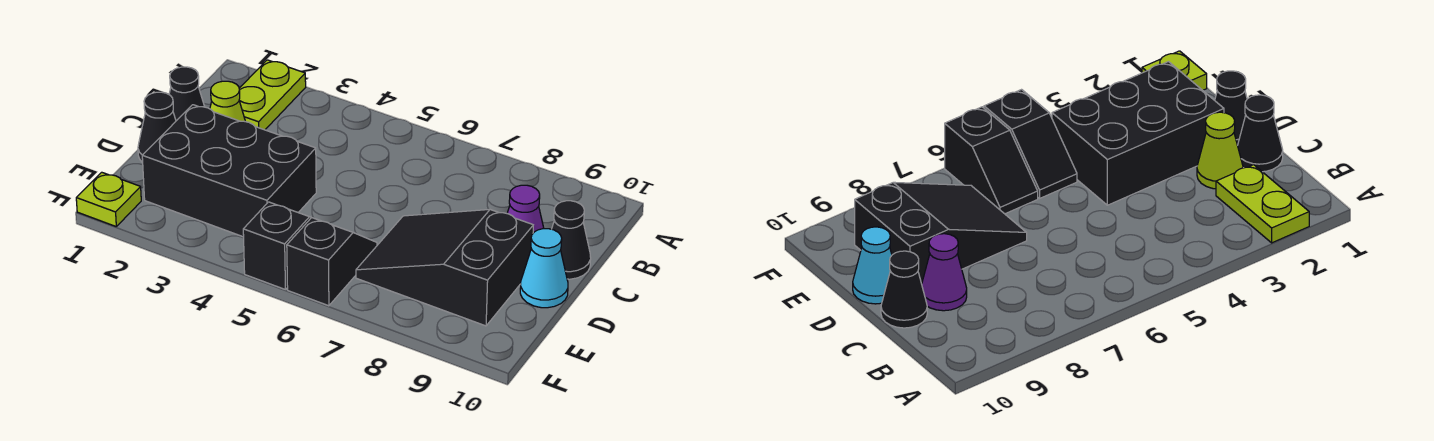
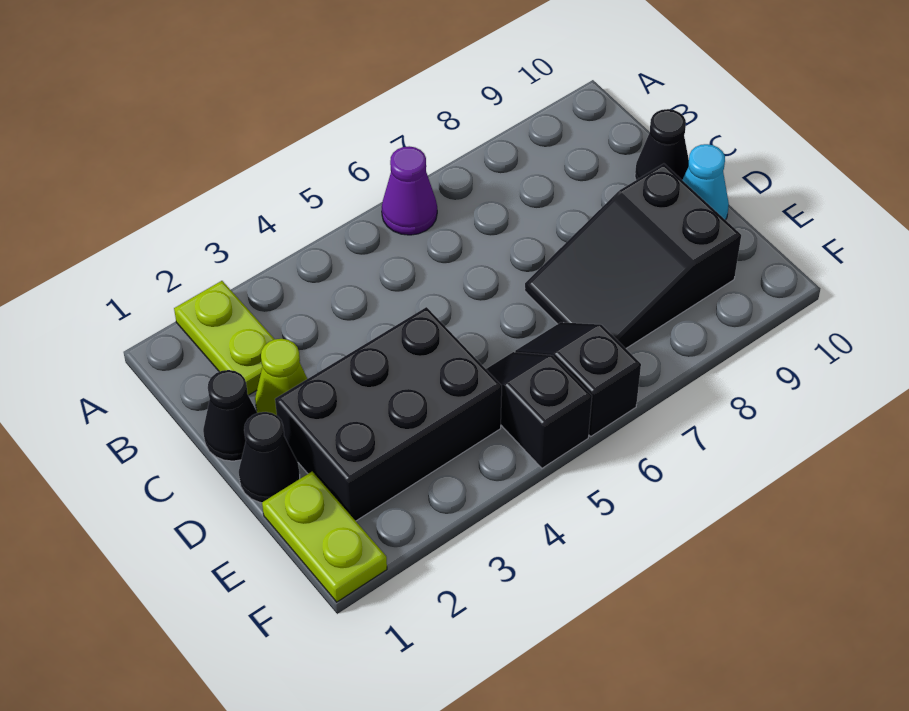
purple cone C9 level 1 -> purple cone A6 level 1
lime plate F1 level 1 -> lime plate E1:F1 level 1

